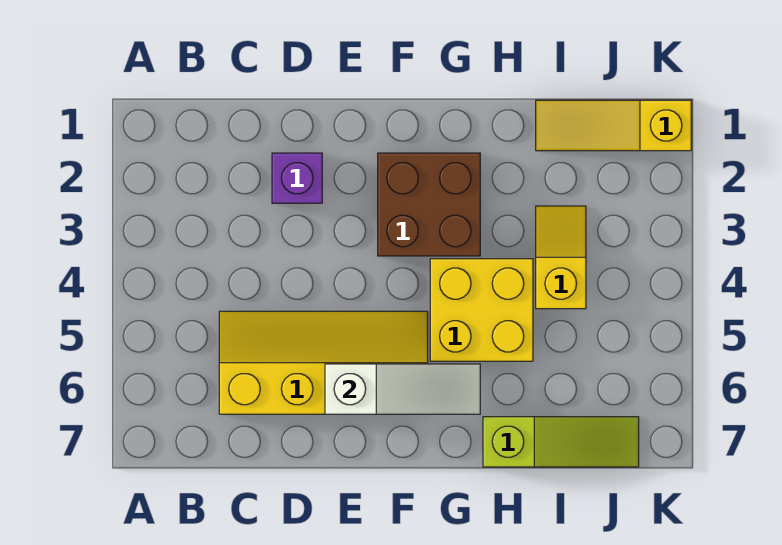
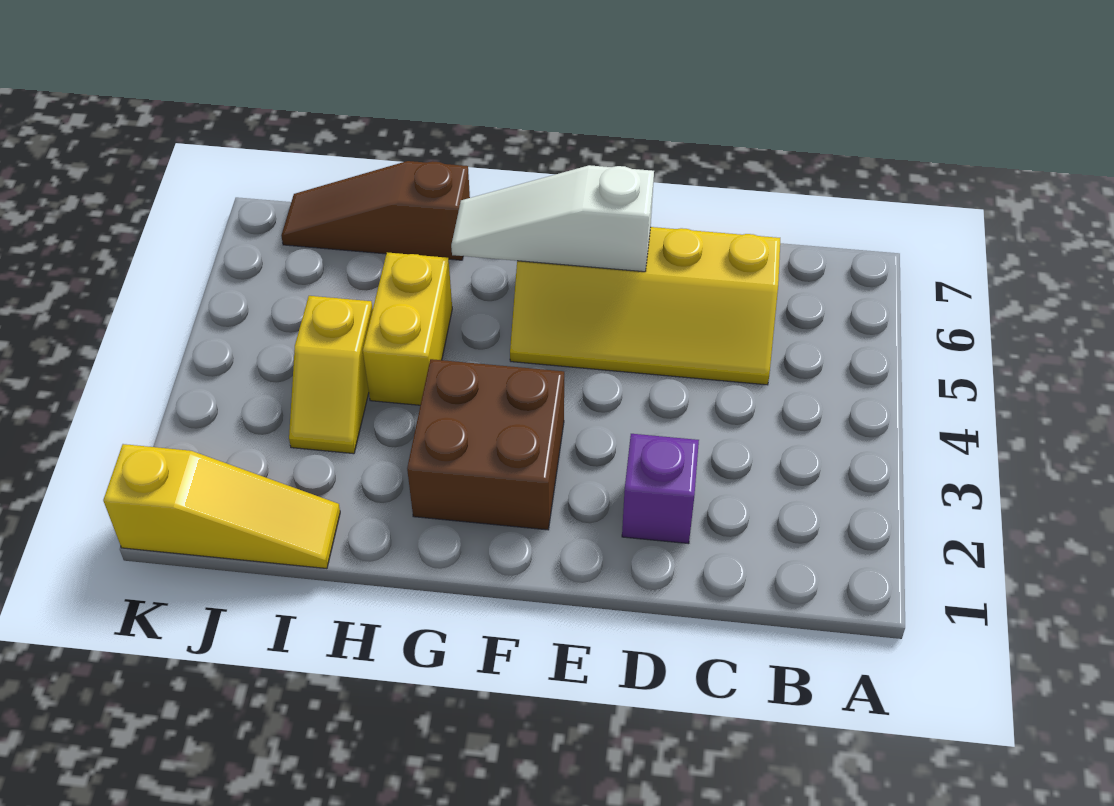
yellow brick G4:H5 level 1 -> yellow brick H4:H5 level 1
lime slope H7:J7 level 1 top H -> brown slope H7:J7 level 1 top H

